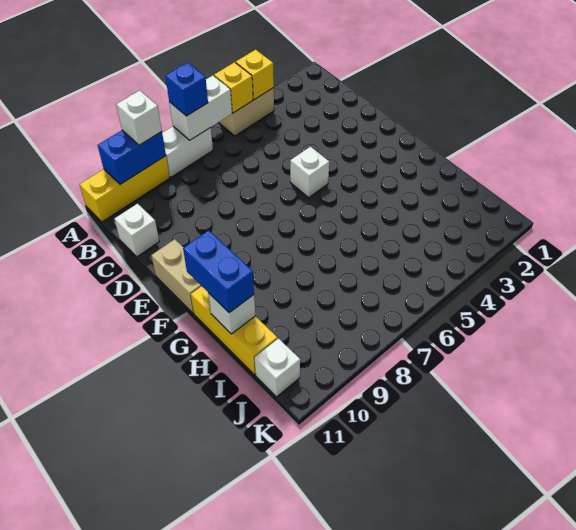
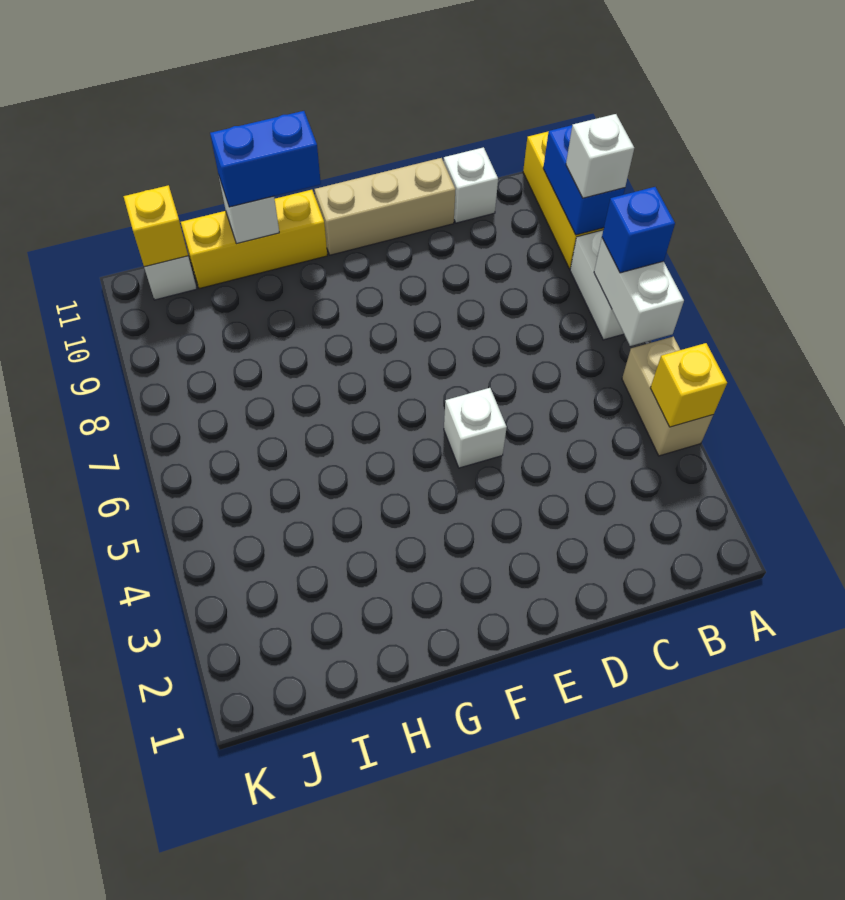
yellow brick A5 level 2 -> yellow brick J11 level 2
tan brick E11:F11 level 1 -> tan brick D11:F11 level 1

